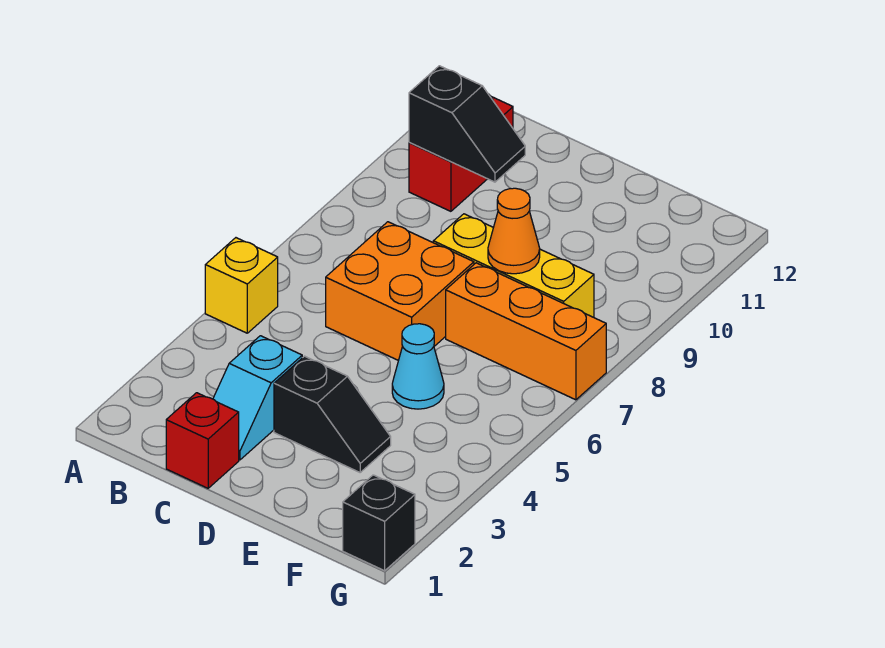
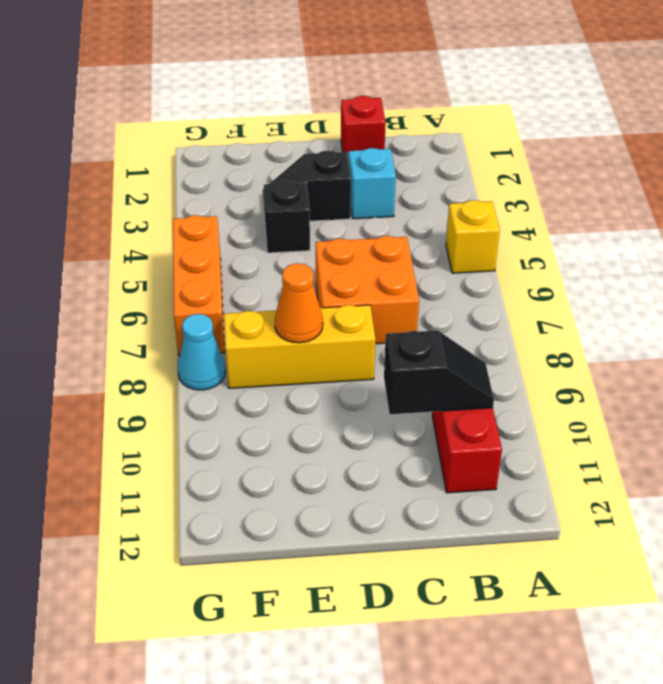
black slope B10:C10 level 2 top B -> black slope B10:C10 level 2 top C
cyan cone E5 level 1 -> cyan cone G8 level 1
orange brick E7:G7 level 1 -> orange brick G5:G7 level 1
black brick G1 level 1 -> black brick E4 level 1

